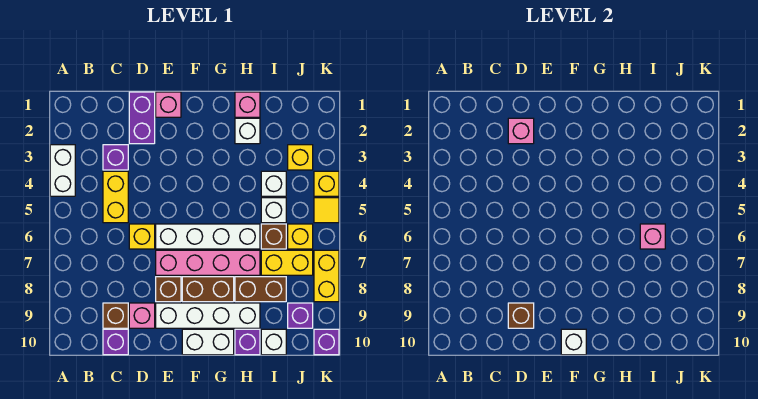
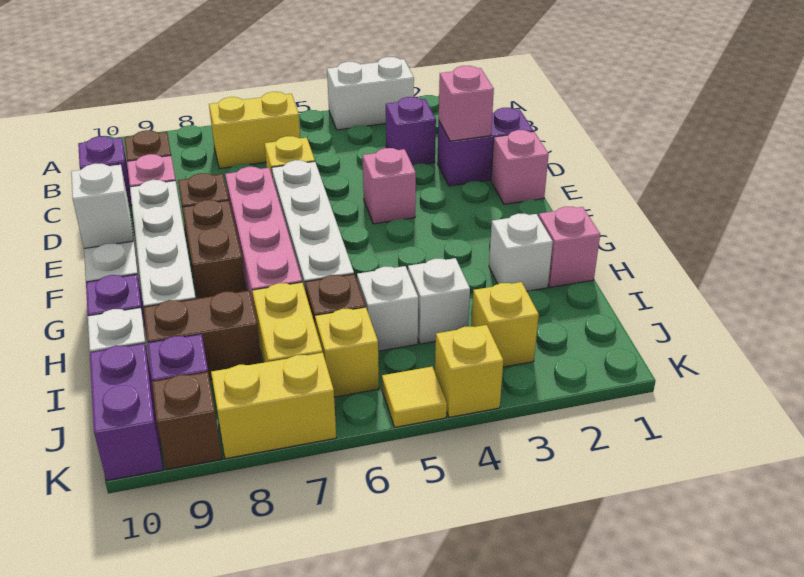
yellow brick C4:C5 level 1 -> yellow brick B6:B7 level 1
brown brick D9 level 2 -> brown brick K9 level 1
brown brick H8:I8 level 1 -> brown brick I8:I9 level 1
pink brick I6 level 2 -> pink brick E4 level 1
purple brick K10 level 1 -> purple brick J10:K10 level 1

